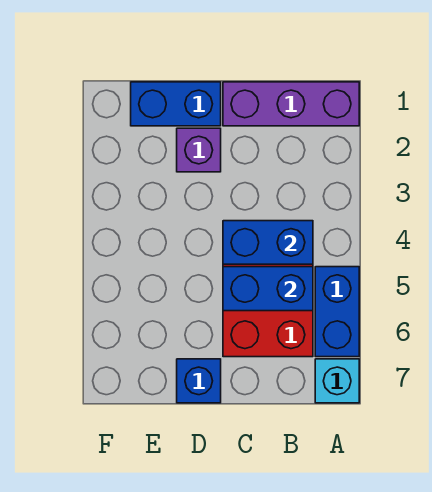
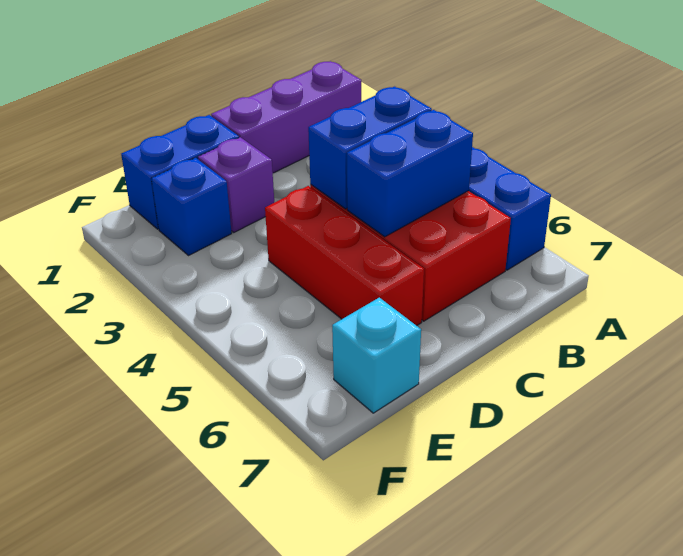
cyan brick A7 level 1 -> cyan brick E7 level 1
none -> red brick D4:D6 level 1
blue brick D7 level 1 -> blue brick E2 level 1

